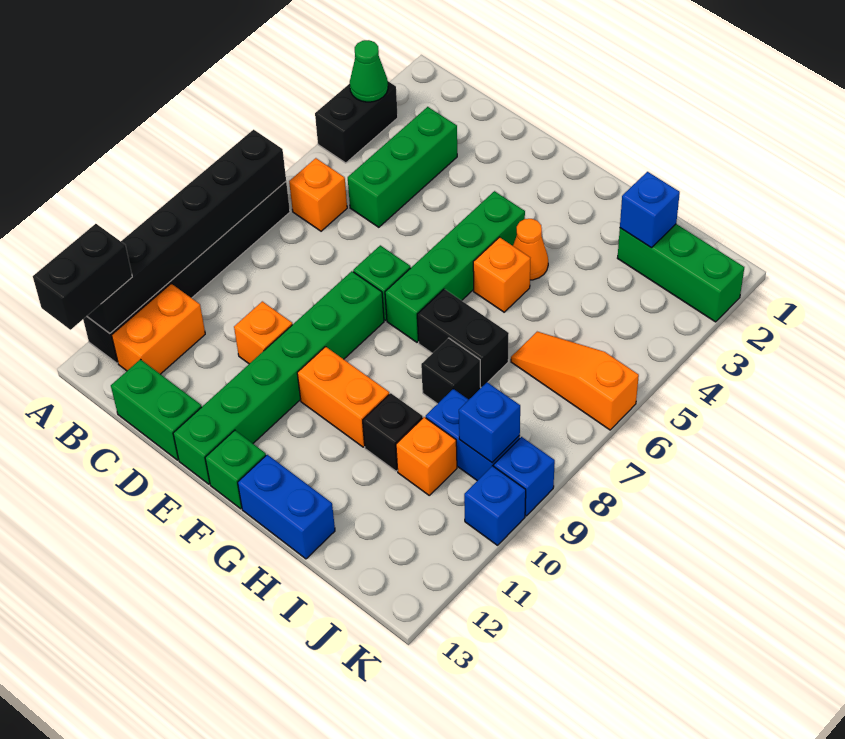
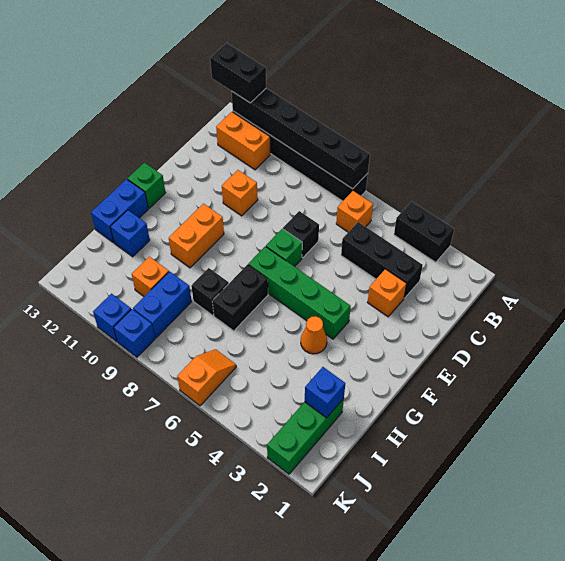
green cone A3 level 2 -> none
green brick C3:C5 level 1 -> black brick C3:C5 level 1
green brick C13:D13 level 1 -> none
green brick E8:E13 level 1 -> none
orange brick G5 level 1 -> orange brick D3 level 1
black brick H10 level 1 -> black brick D7 level 1
orange slope I6:K6 level 1 top K -> orange slope J6:K6 level 1 top K
blue brick J9 level 2 -> blue brick H12 level 1

